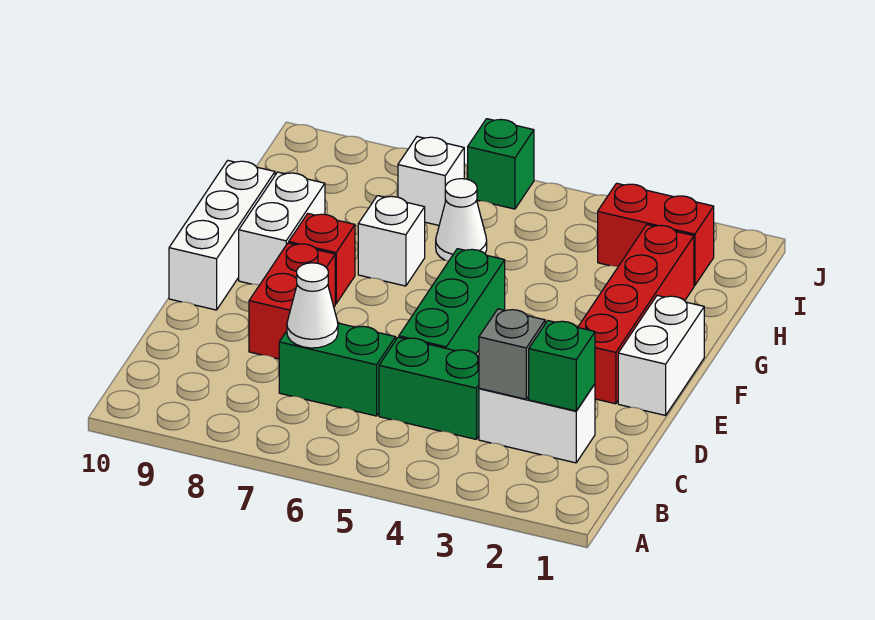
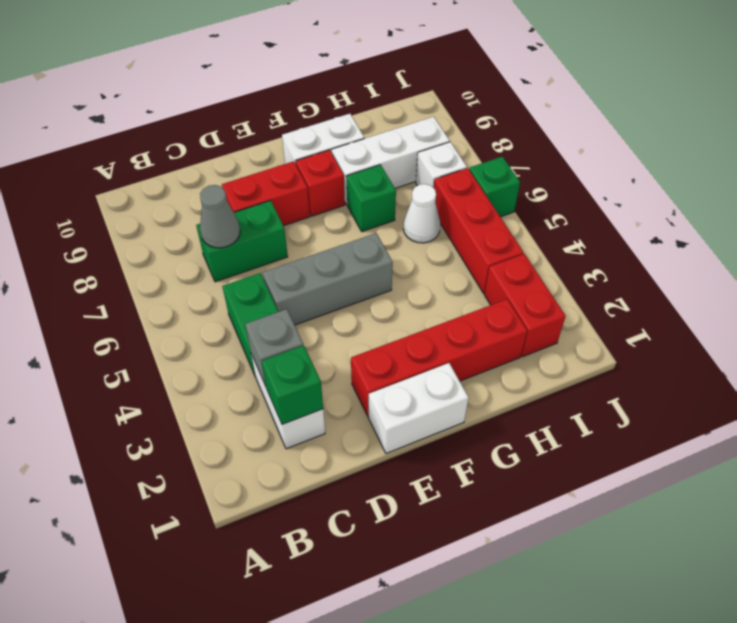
green brick C6:C7 level 1 -> green brick C7:D7 level 1
white cone C7 level 2 -> grey cone C7 level 2
green brick D5:F5 level 1 -> grey brick D5:F5 level 1
white brick E10:G10 level 1 -> white brick G8:I8 level 1
white brick G7 level 1 -> green brick G7 level 1
none -> red brick I4:I6 level 1

